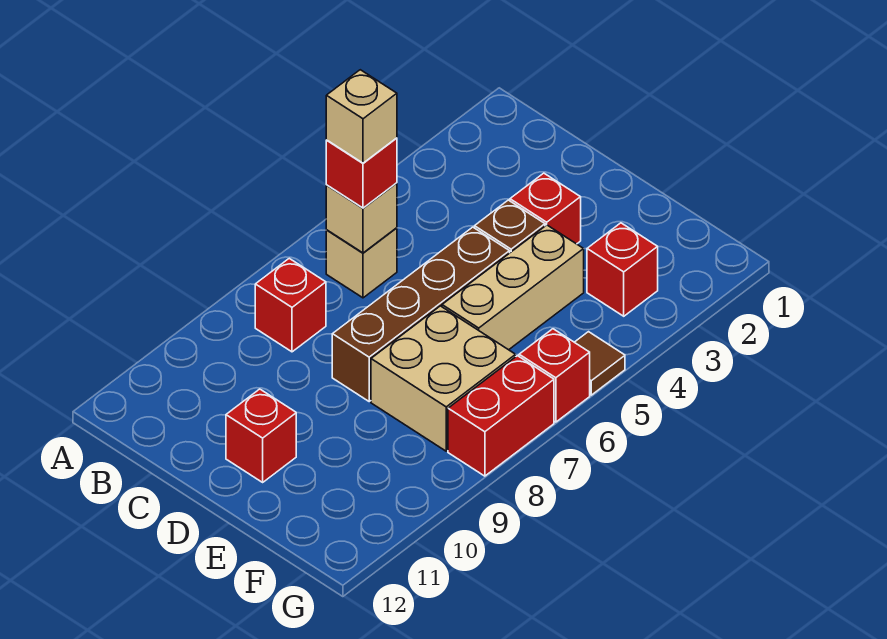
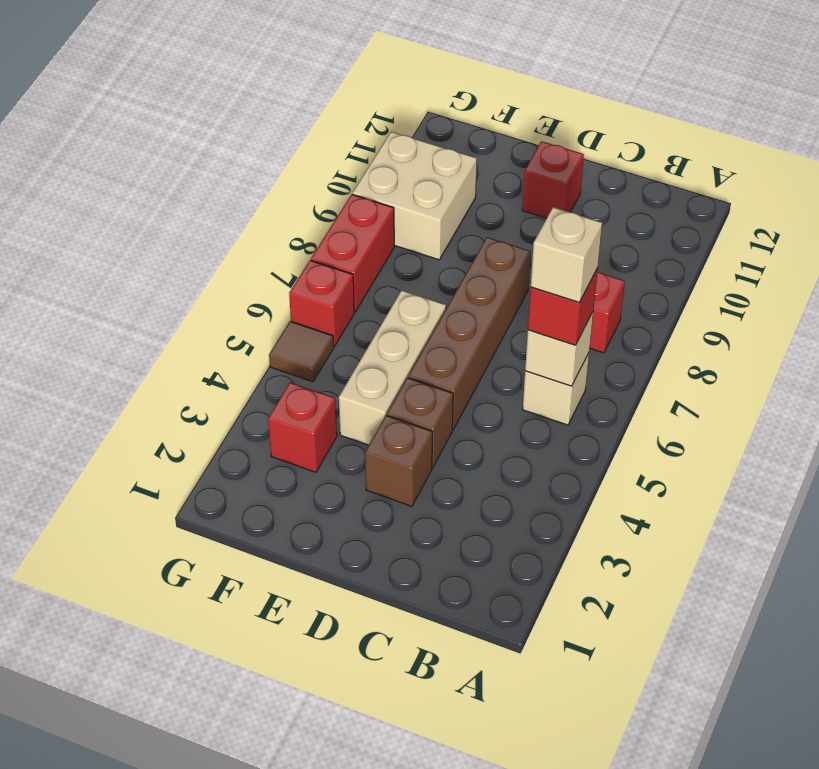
red brick D3 level 1 -> brown brick D3 level 1
tan brick E7:F8 level 1 -> tan brick F9:G10 level 1

